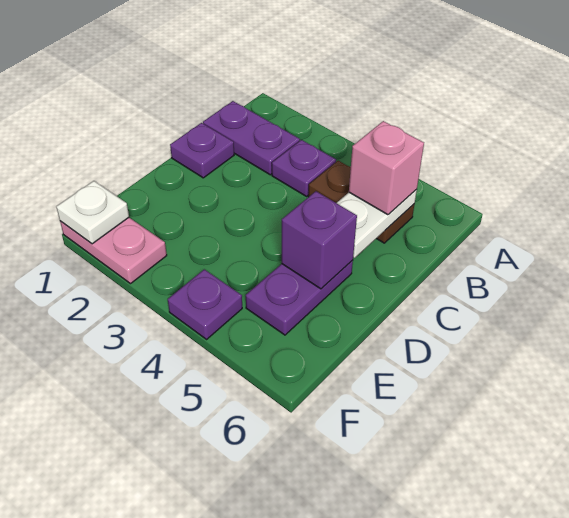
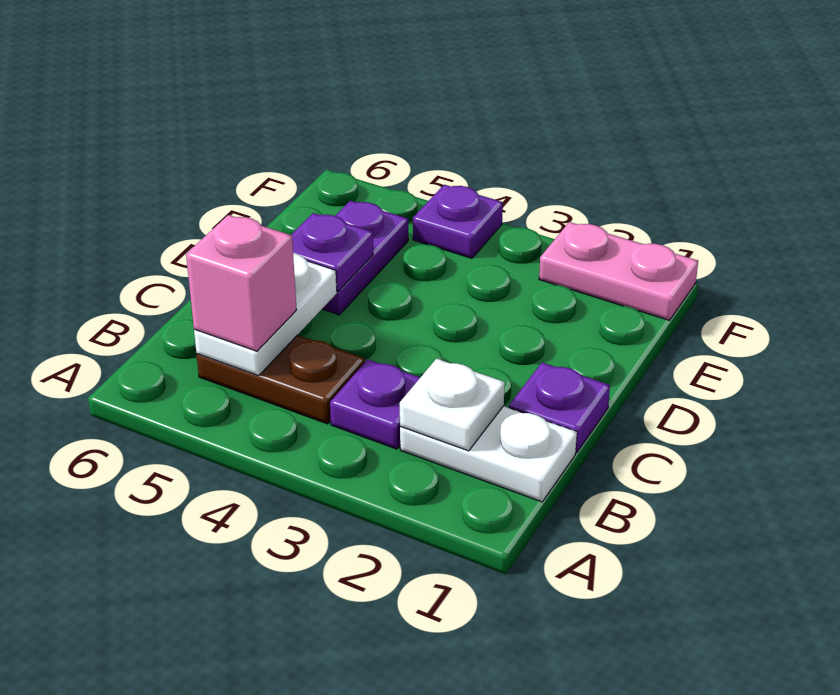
purple plate B1:B2 level 1 -> white plate B1:B2 level 1
purple brick D5 level 2 -> purple plate D5 level 2
white plate F1 level 2 -> white plate B2 level 2

